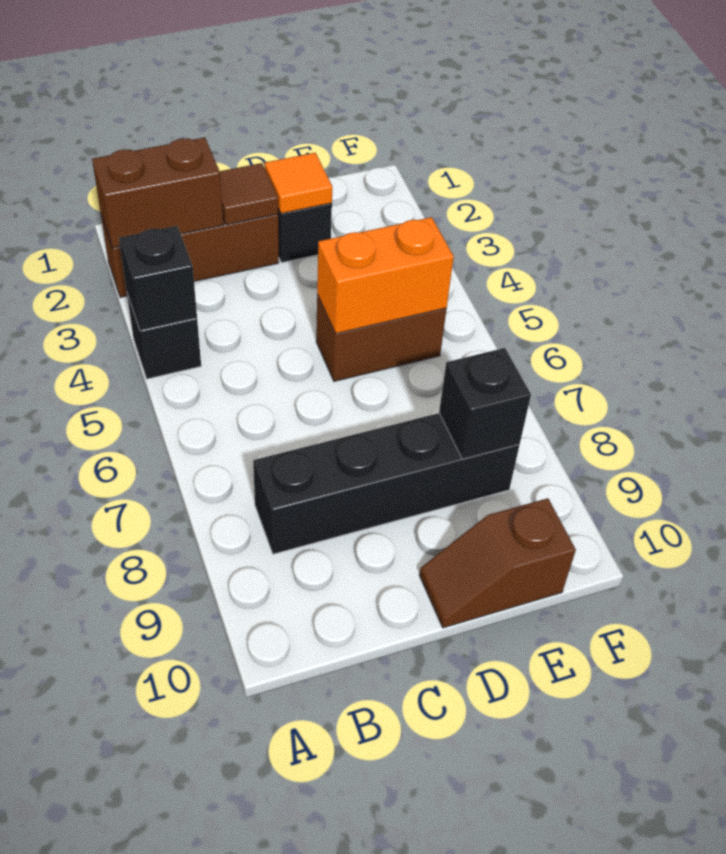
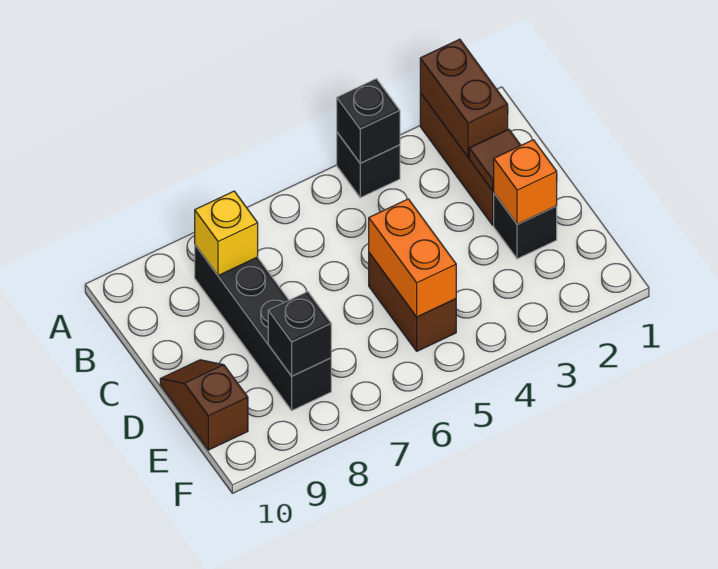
none -> yellow brick B8 level 2
orange tile D2 level 2 -> orange brick D2 level 2

